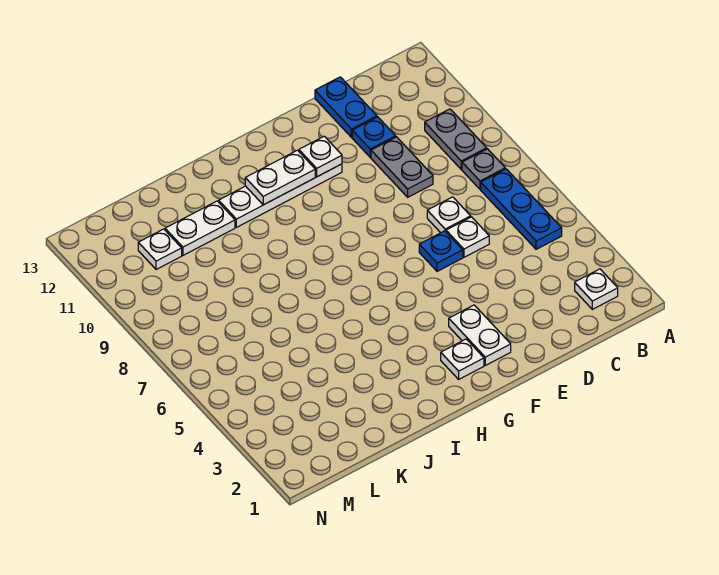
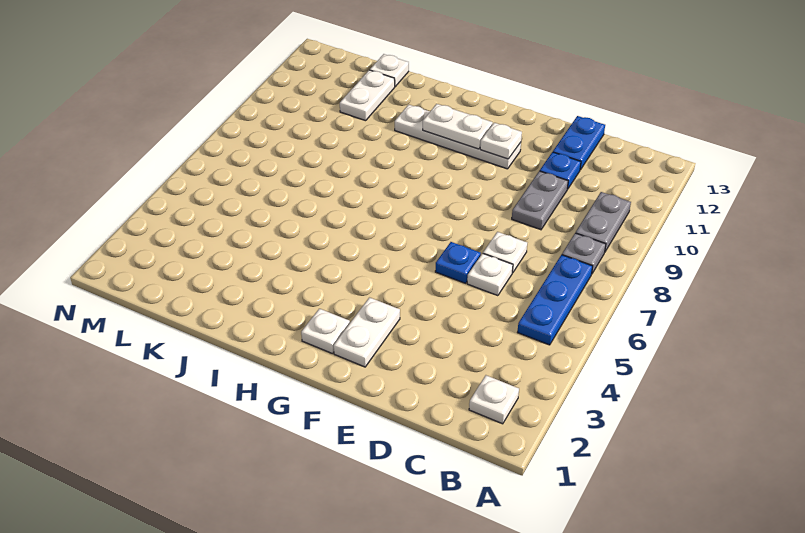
white plate J11:K11 level 1 -> white plate K11:K12 level 1
white plate L11 level 1 -> white plate K13 level 1

